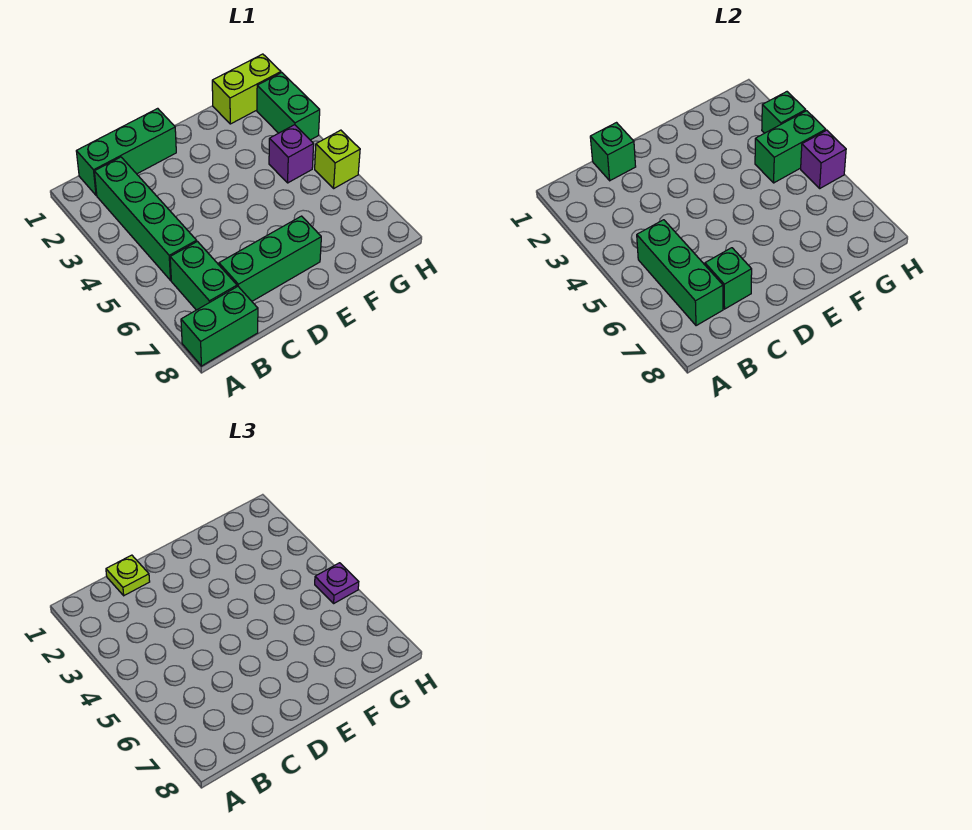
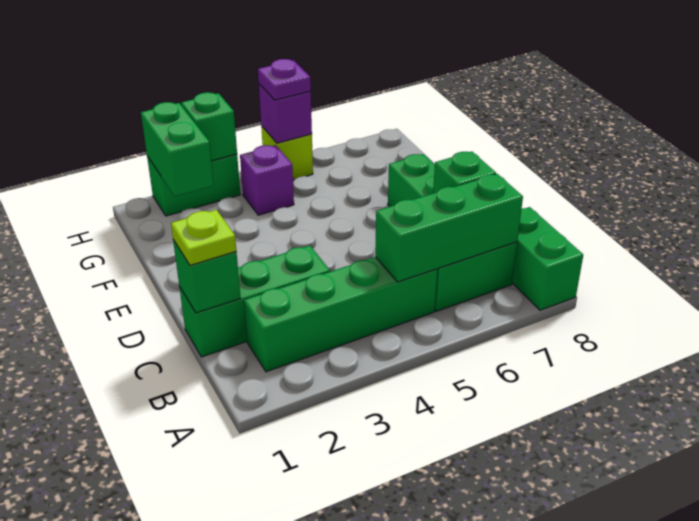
green brick B1:D1 level 1 -> green brick C1:C3 level 1
lime brick G1:H1 level 1 -> none
green brick G4:H4 level 2 -> green brick G2:H2 level 2

